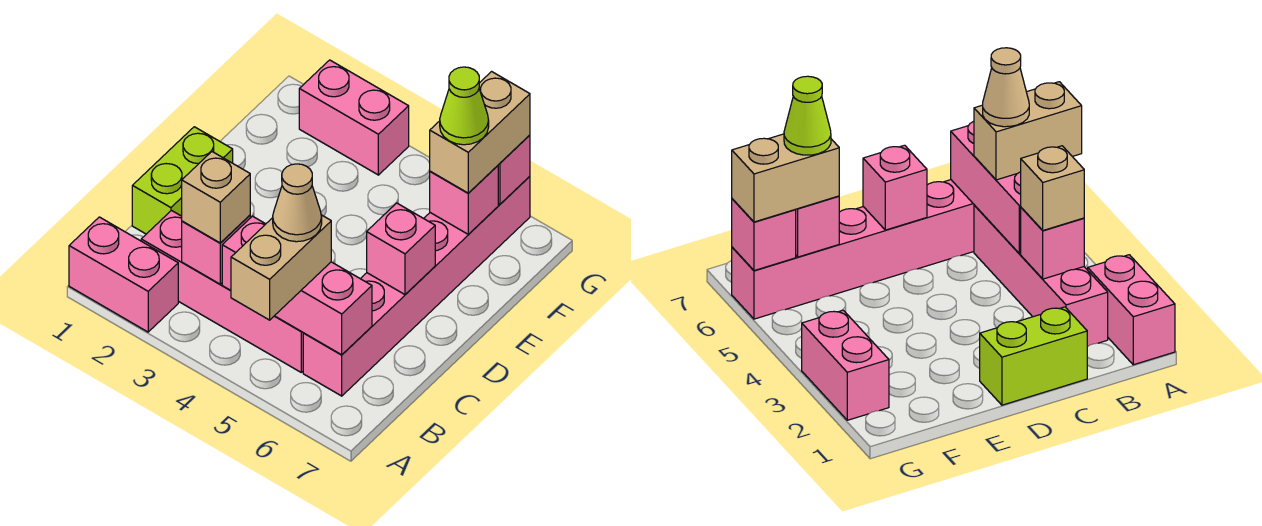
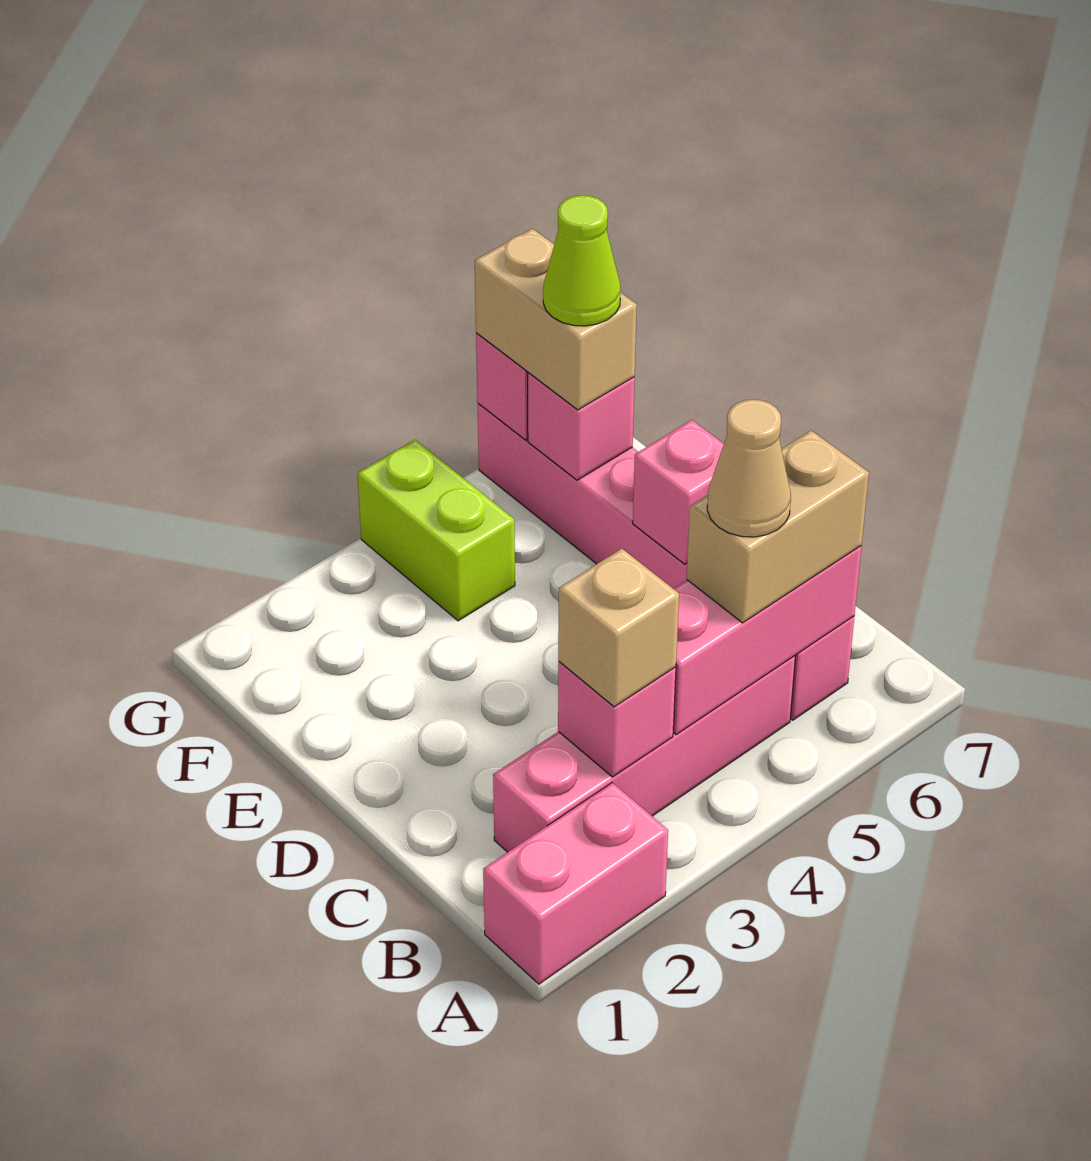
tan brick A5:B5 level 3 -> tan brick B5:B6 level 3
lime brick C1:D1 level 1 -> lime brick F4:G4 level 1
pink brick G2:G3 level 1 -> none

